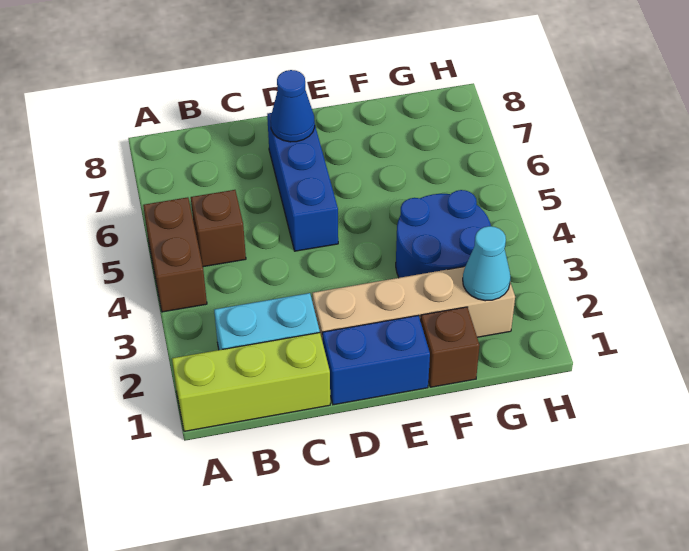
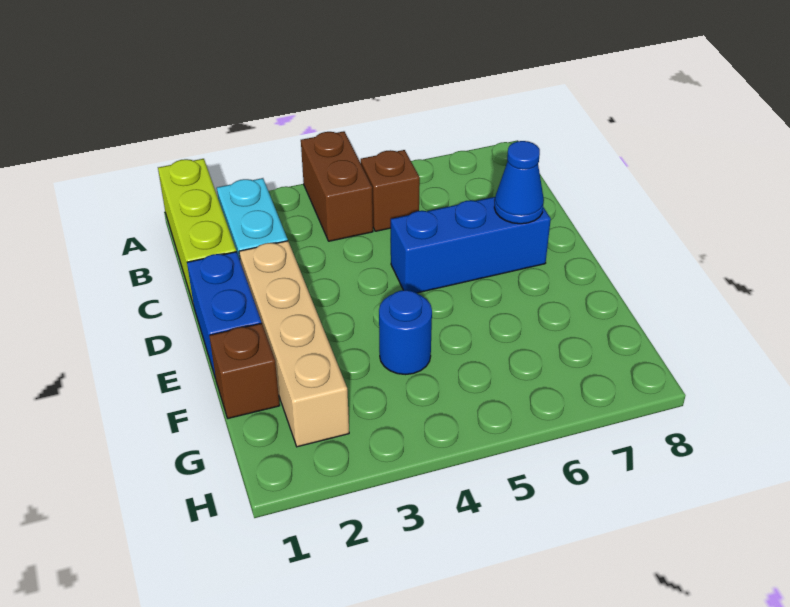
brown brick A4:A5 level 1 -> brown brick A4:B4 level 1
blue round brick F3:G4 level 1 -> blue round brick F4 level 1
cyan cone G2 level 2 -> none

